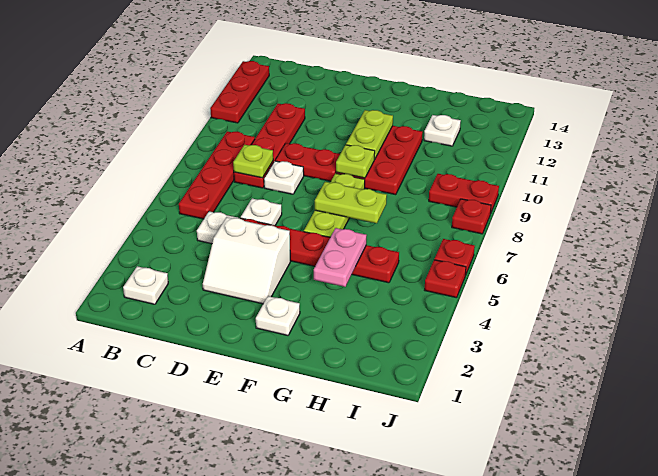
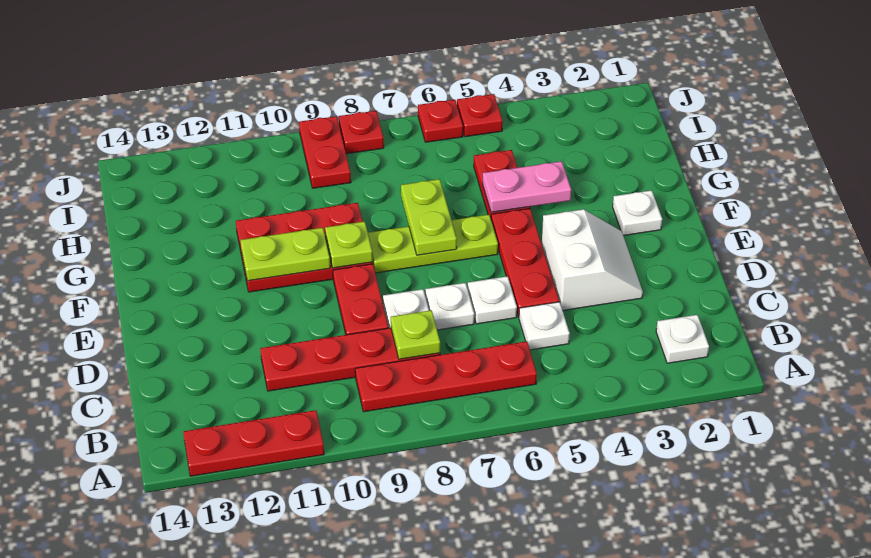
white plate H12 level 1 -> white plate D7 level 1

